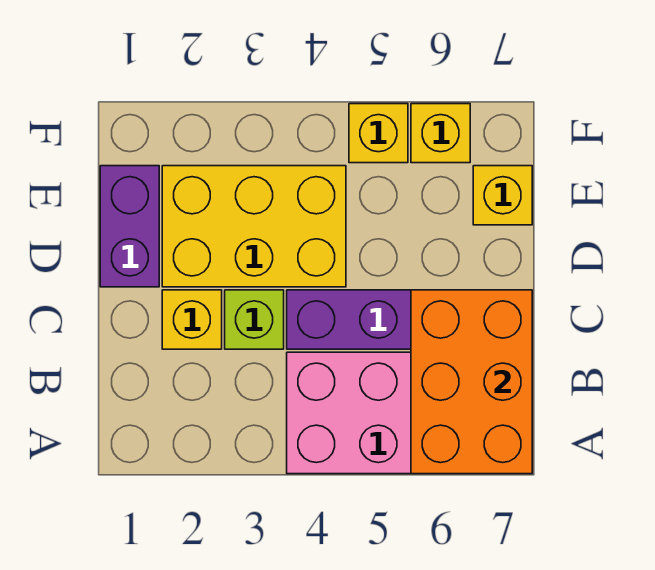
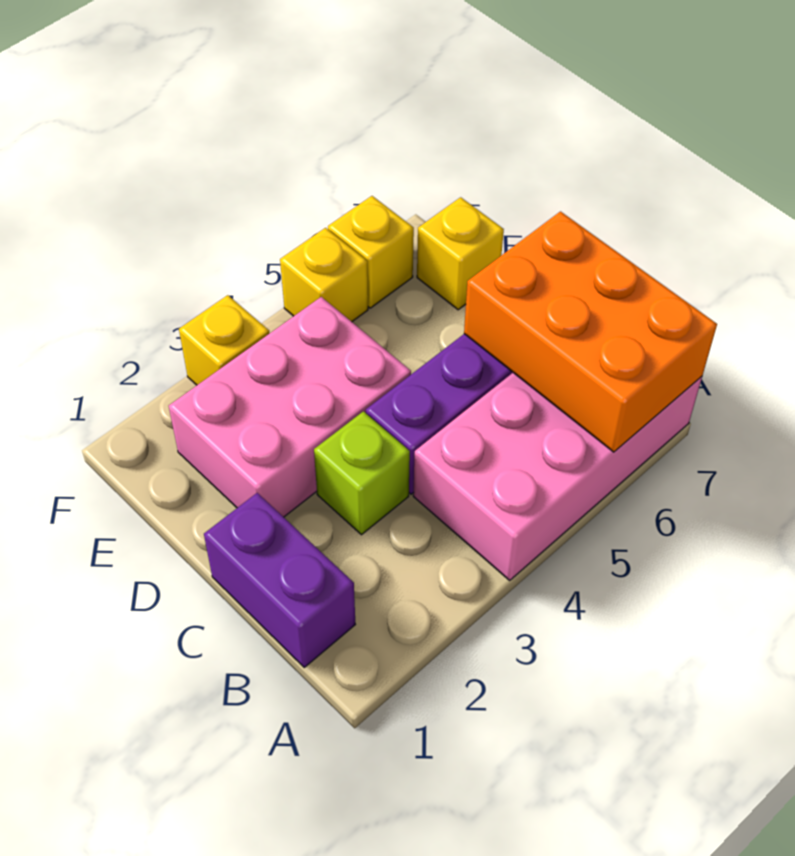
yellow brick C2 level 1 -> yellow brick F3 level 1
purple brick D1:E1 level 1 -> purple brick B1:C1 level 1
yellow brick D2:E4 level 1 -> pink brick D2:E4 level 1

